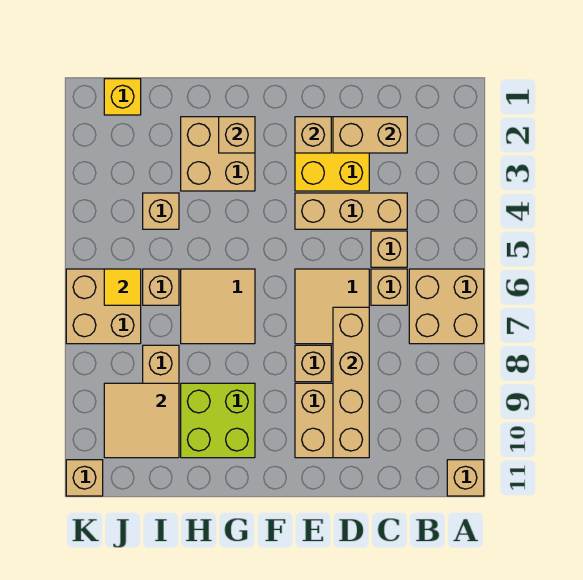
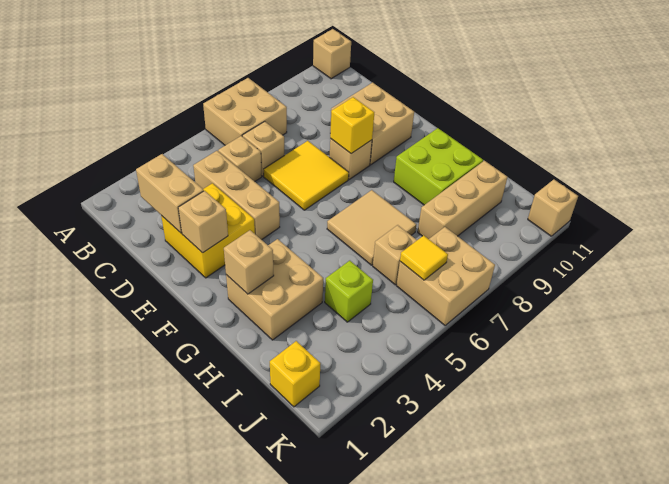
tan tile D6:E7 level 1 -> yellow tile D6:E7 level 1
tan brick D7:D10 level 2 -> none
none -> yellow brick E8 level 2
tan brick I4 level 1 -> lime brick I4 level 1
tan tile I9:J10 level 2 -> none

